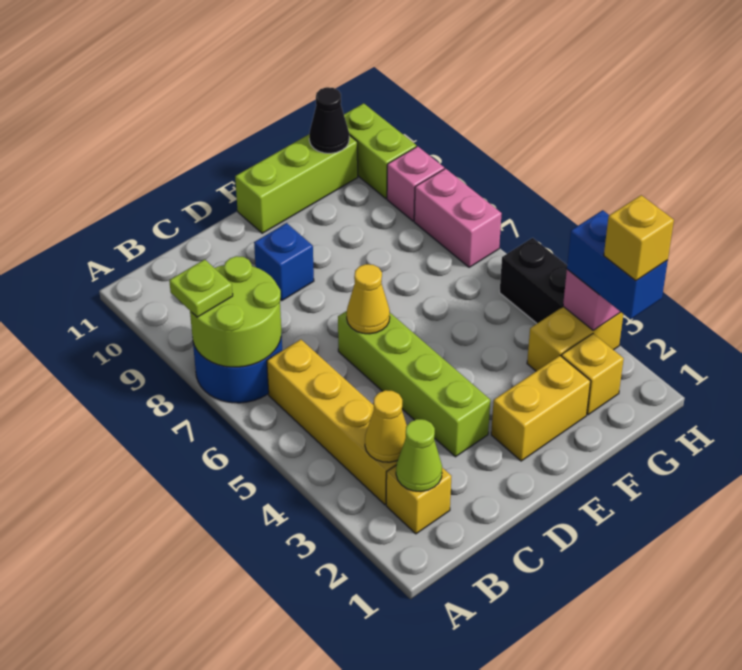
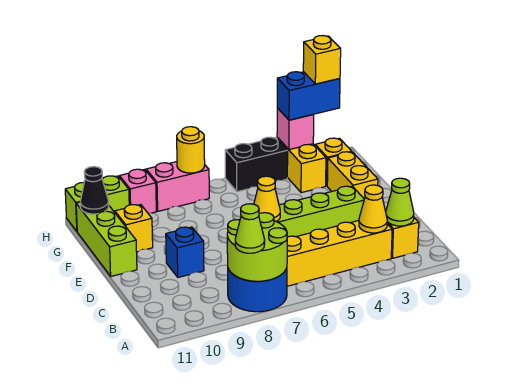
lime plate A8 level 3 -> lime cone A8 level 3
none -> yellow brick F10 level 1
none -> yellow round brick H7 level 2

